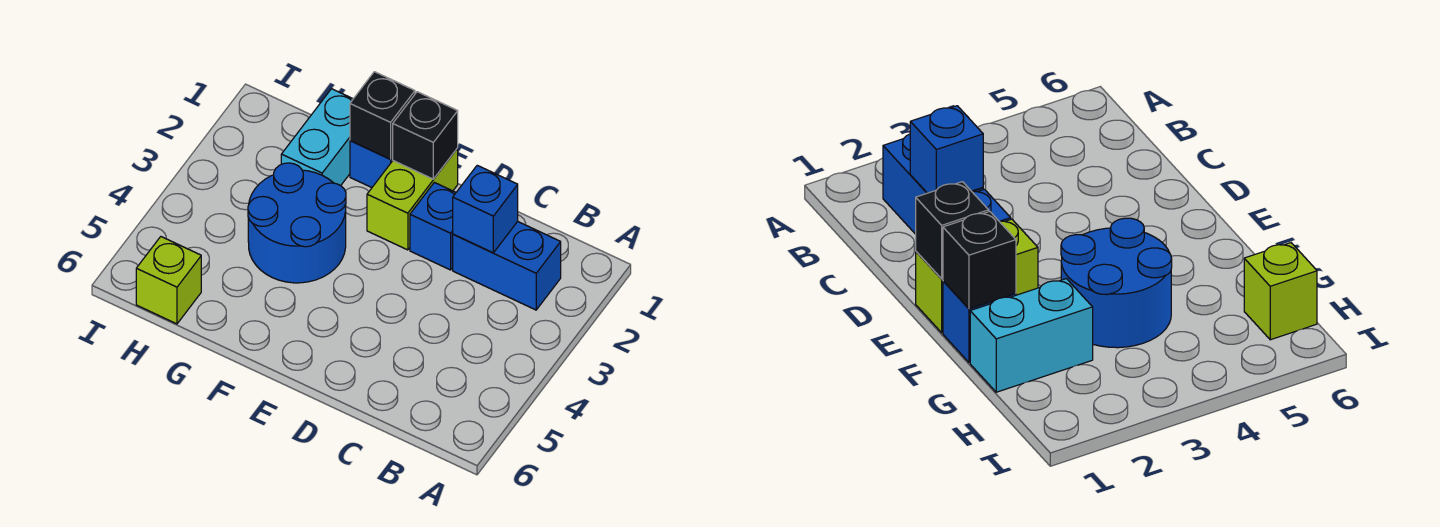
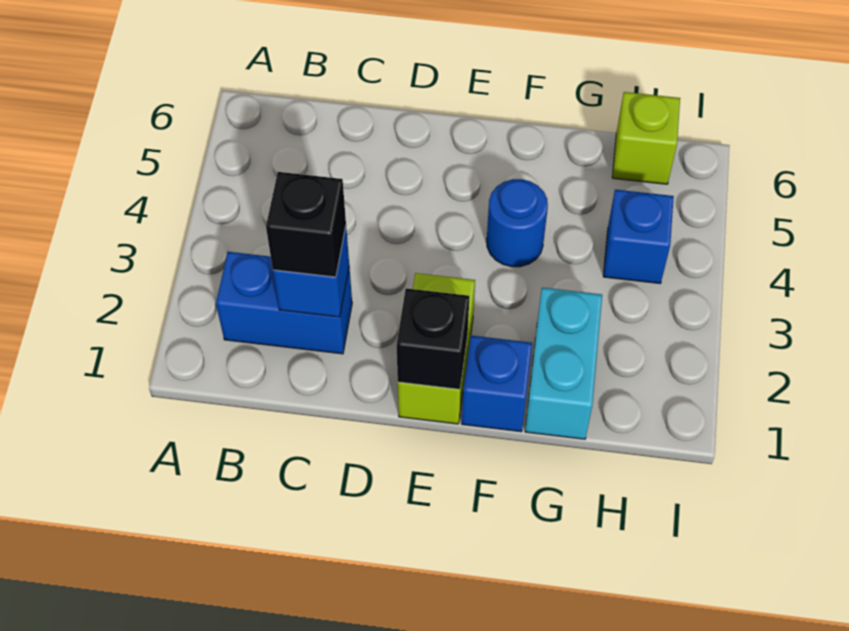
blue brick D2 level 1 -> blue brick H4 level 1
black brick F1 level 2 -> black brick C2 level 3
blue round brick F3:G4 level 1 -> blue round brick F4 level 1

